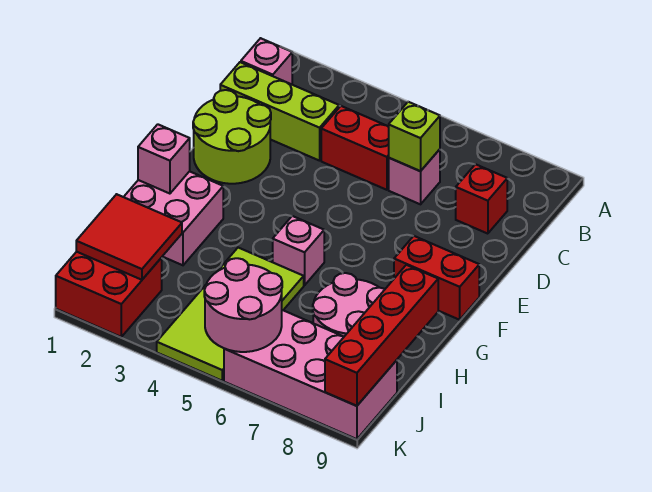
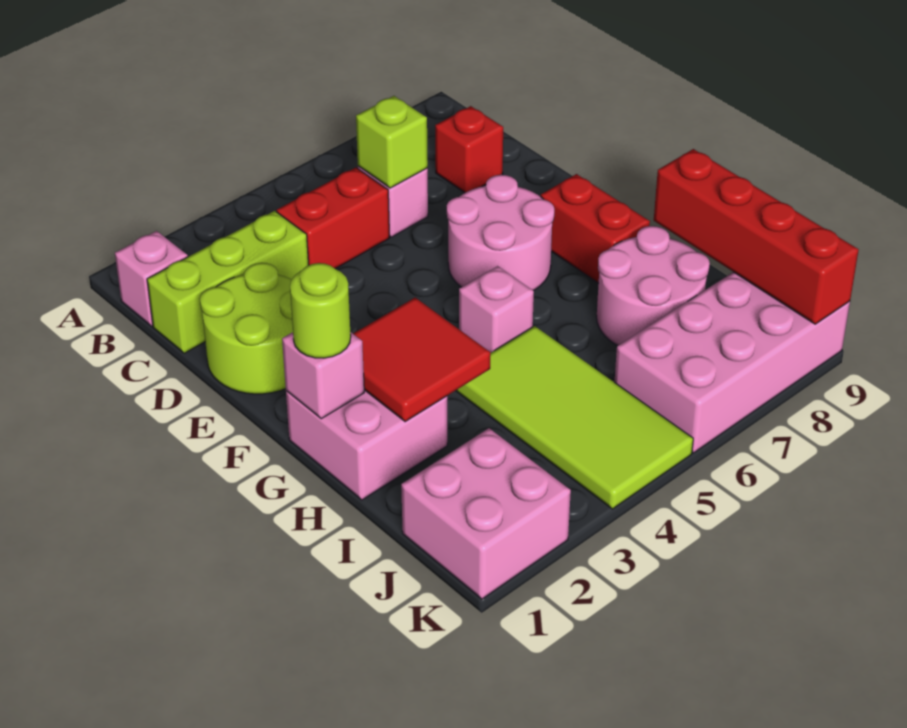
red brick F8:F9 level 1 -> red brick F8:G8 level 1
none -> lime round brick G1 level 3
red tile I1:J2 level 2 -> red tile G2:H3 level 2
red brick J1:K2 level 1 -> pink brick J1:K2 level 1
pink round brick J5:K6 level 2 -> pink round brick E6:F7 level 1

